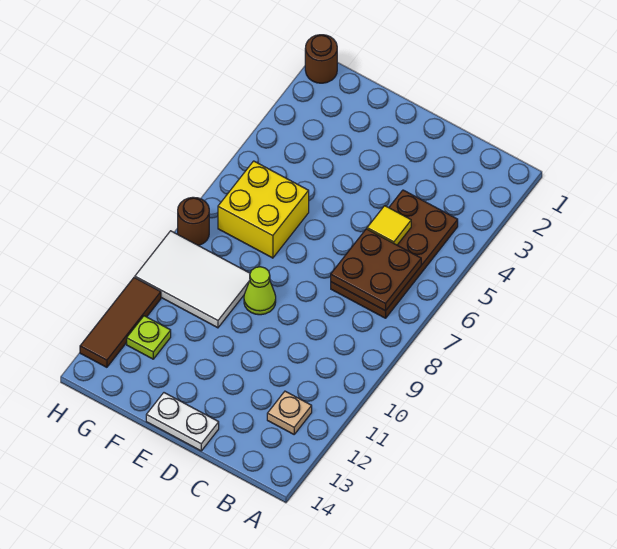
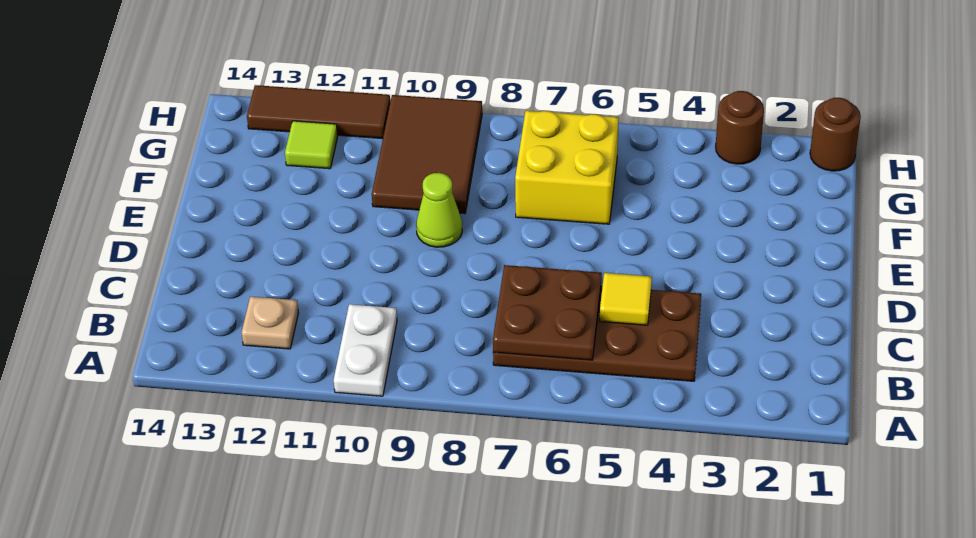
white plate D14:E14 level 1 -> white plate A10:B10 level 1
white tile F9:H10 level 1 -> brown tile F9:H10 level 1
lime plate G12 level 1 -> lime tile G12 level 1
brown round brick H8 level 1 -> brown round brick H3 level 1

